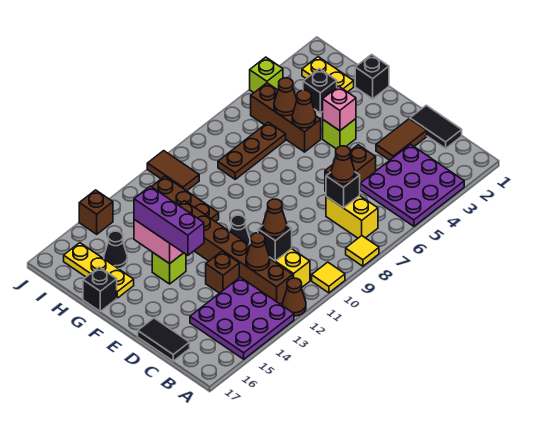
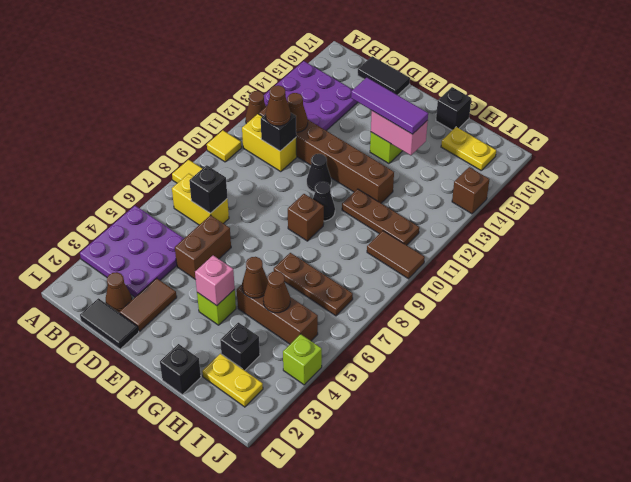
brown cone C7 level 3 -> brown cone C2 level 1
brown brick D13 level 1 -> brown brick F9 level 1
purple brick E14:G14 level 3 -> purple tile E14:G14 level 3
yellow plate G16:I16 level 1 -> yellow plate H16:I16 level 1
brown plate H6:H8 level 1 -> brown plate G7:I7 level 1
black cone H15 level 1 -> black cone F10 level 1

